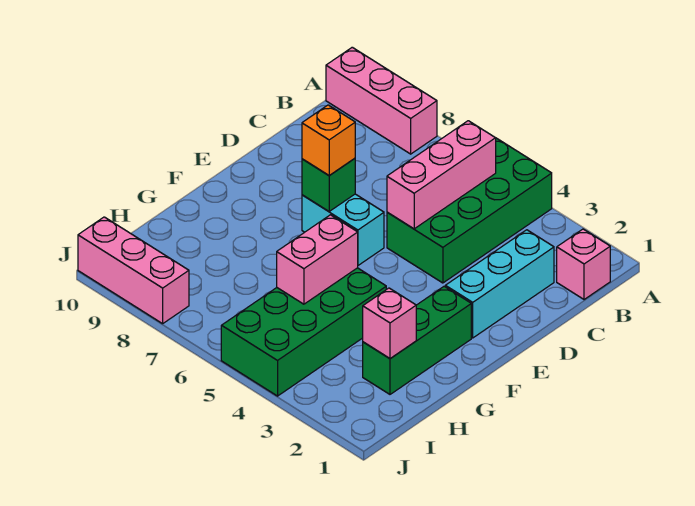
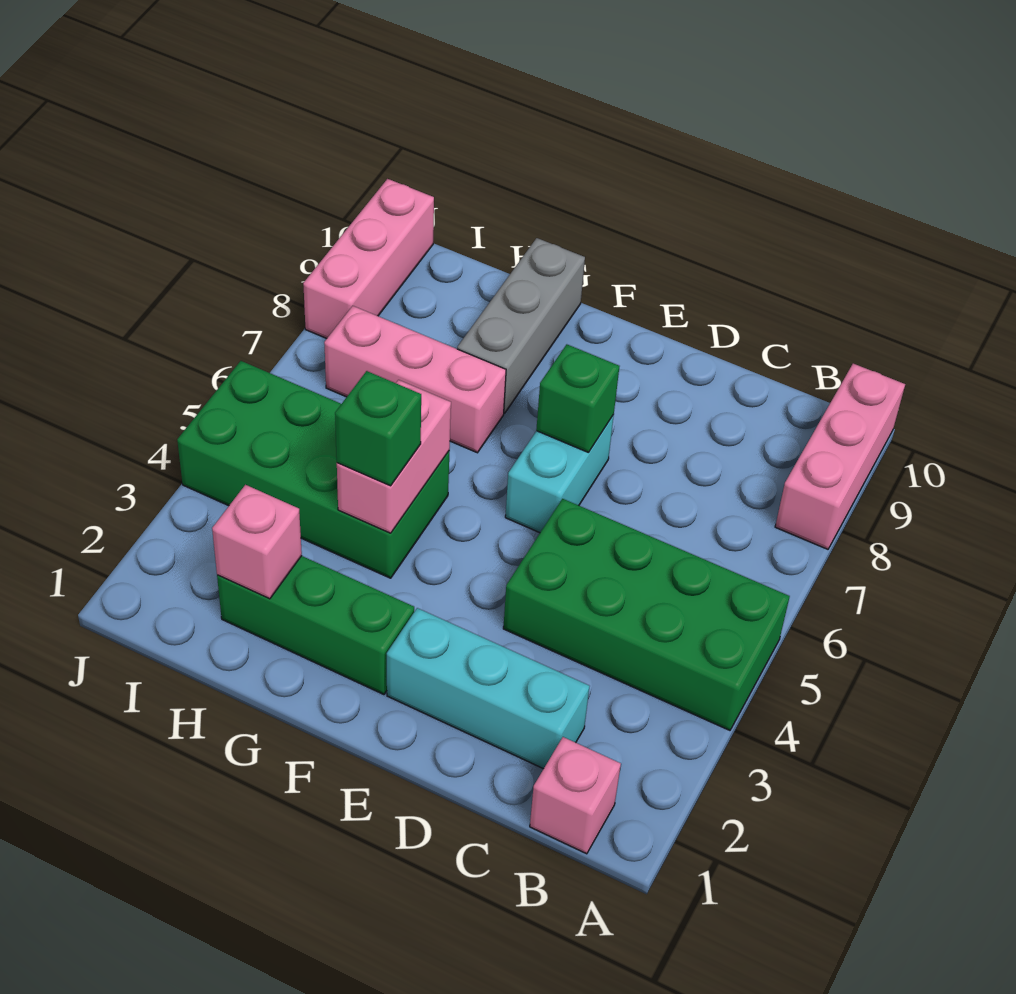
pink brick B5:D5 level 2 -> pink brick G7:I7 level 1
orange brick E7 level 3 -> none
none -> green brick G4 level 3
pink brick G5:H5 level 2 -> pink brick G4:G5 level 2
none -> grey brick G8:G10 level 1

